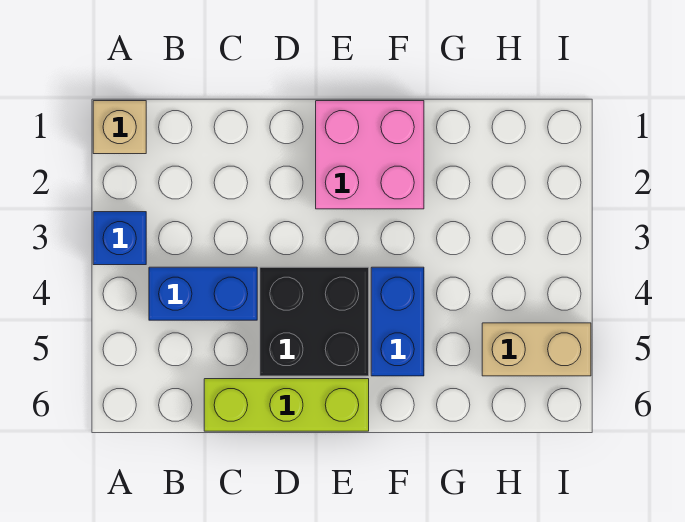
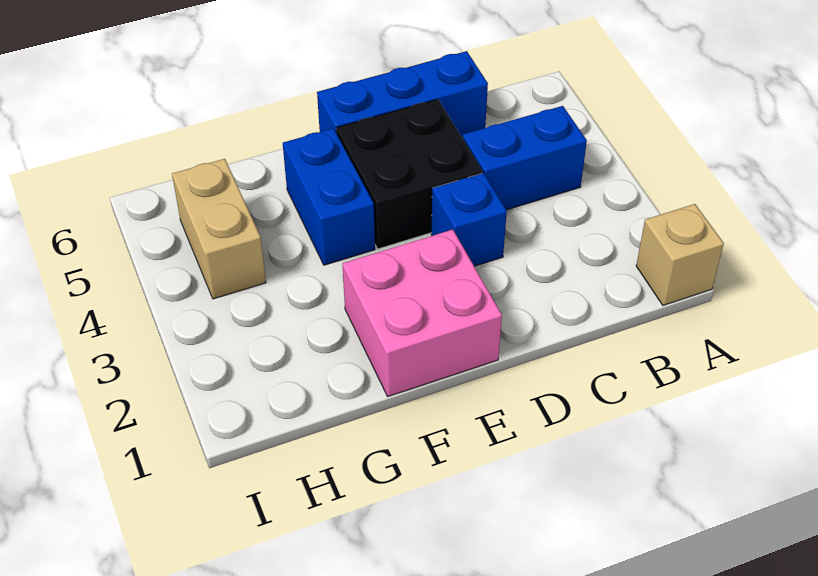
blue brick A3 level 1 -> blue brick D3 level 1
lime brick C6:E6 level 1 -> blue brick C6:E6 level 1
tan brick H5:I5 level 1 -> tan brick H4:H5 level 1

